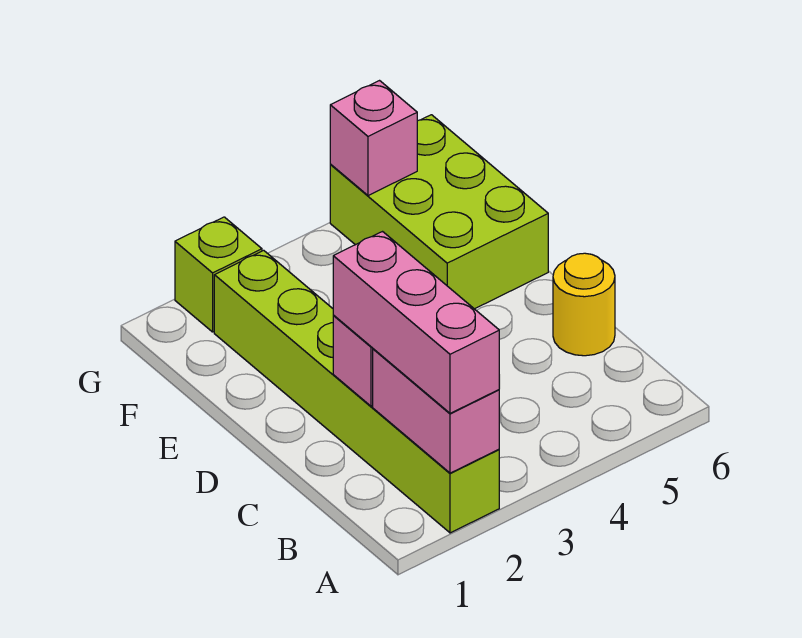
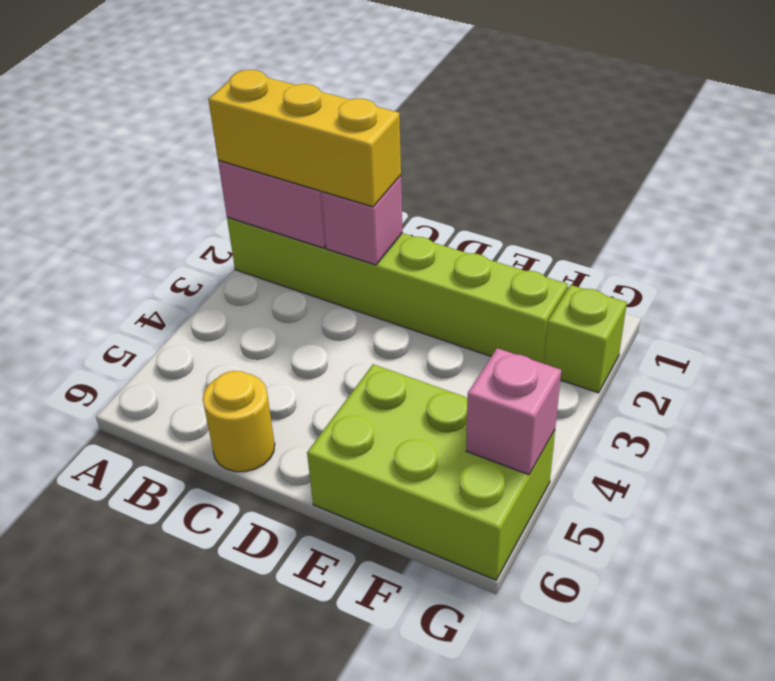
pink brick A2:C2 level 3 -> yellow brick A2:C2 level 3

